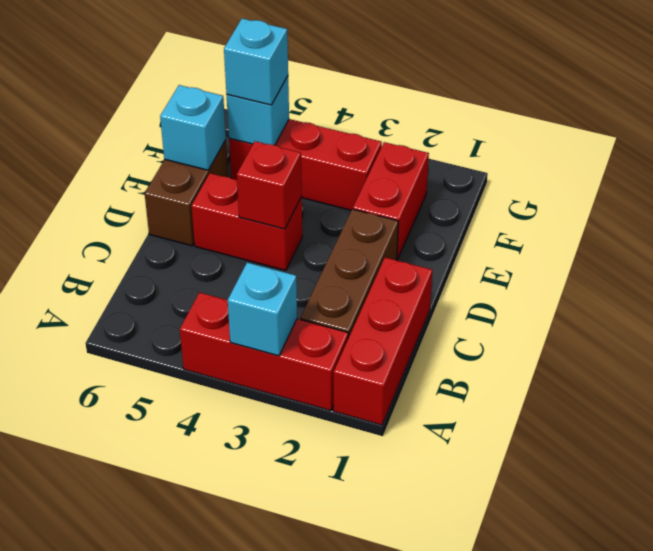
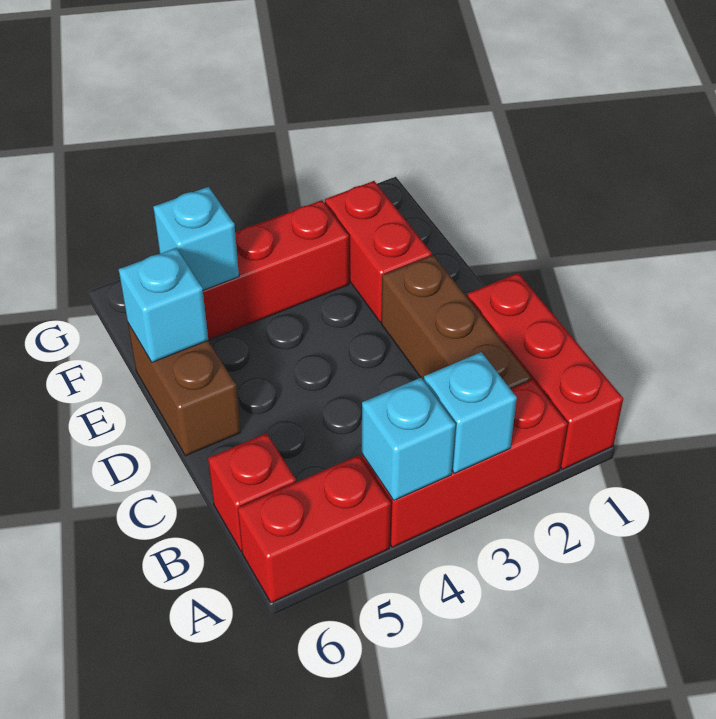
red brick D4:D5 level 1 -> red brick A5:A6 level 1
red brick D4 level 2 -> red brick B6 level 1
cyan brick F5 level 3 -> cyan brick A4 level 2

